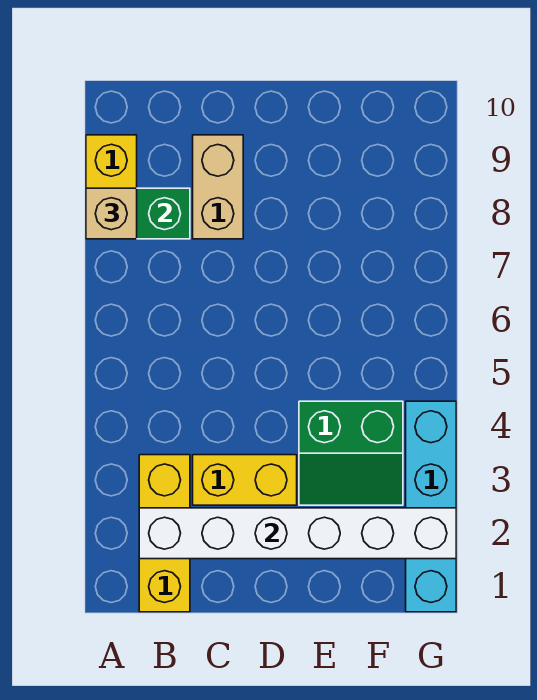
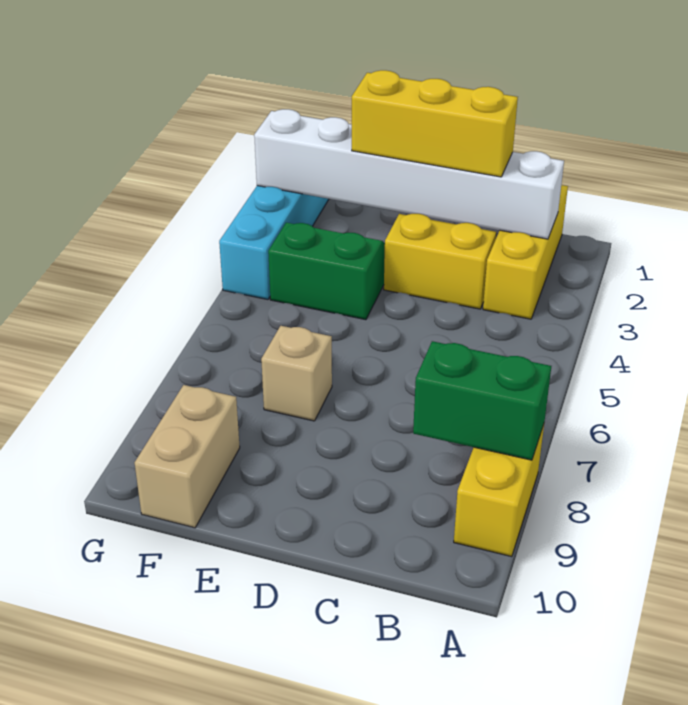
tan brick A8 level 3 -> tan brick E7 level 1
none -> yellow brick C2:E2 level 3
tan brick C8:C9 level 1 -> tan brick F9:F10 level 1

